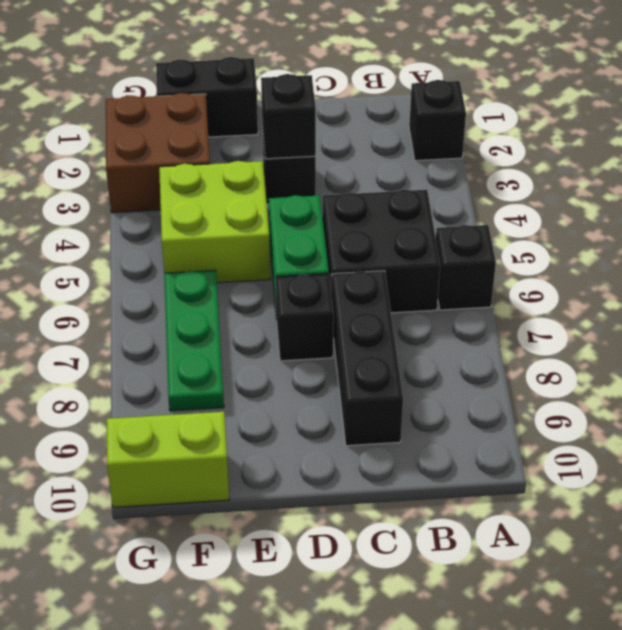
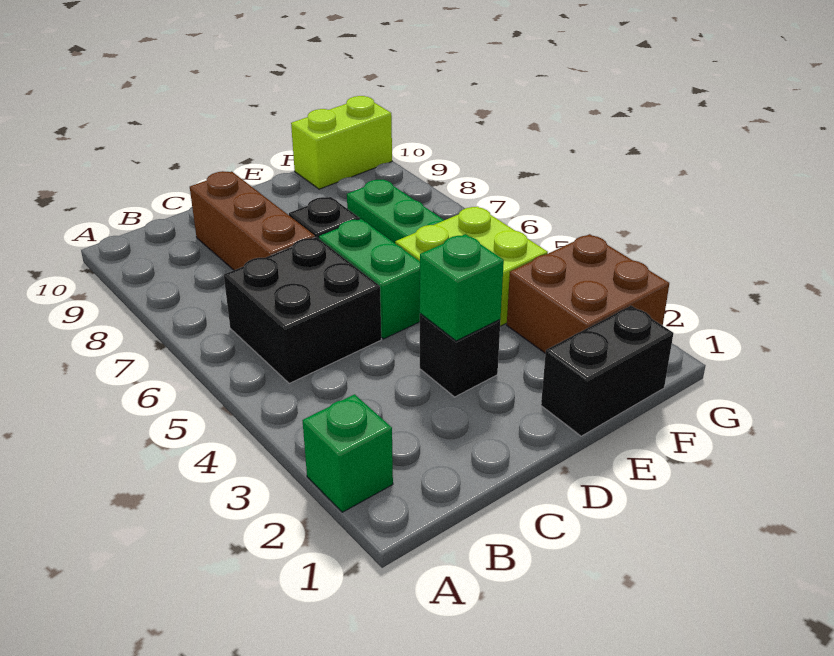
black brick A2 level 1 -> green brick A2 level 1
black brick A6 level 1 -> none
black brick C7:C9 level 1 -> brown brick C7:C9 level 1
black brick D3 level 2 -> green brick D3 level 2

